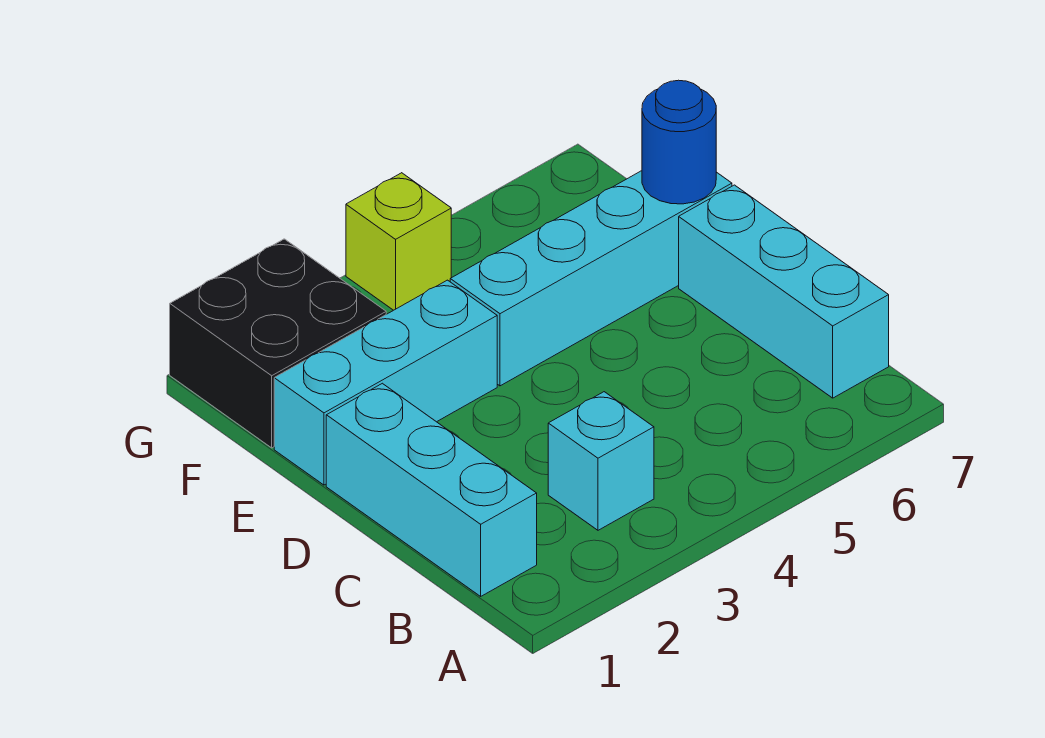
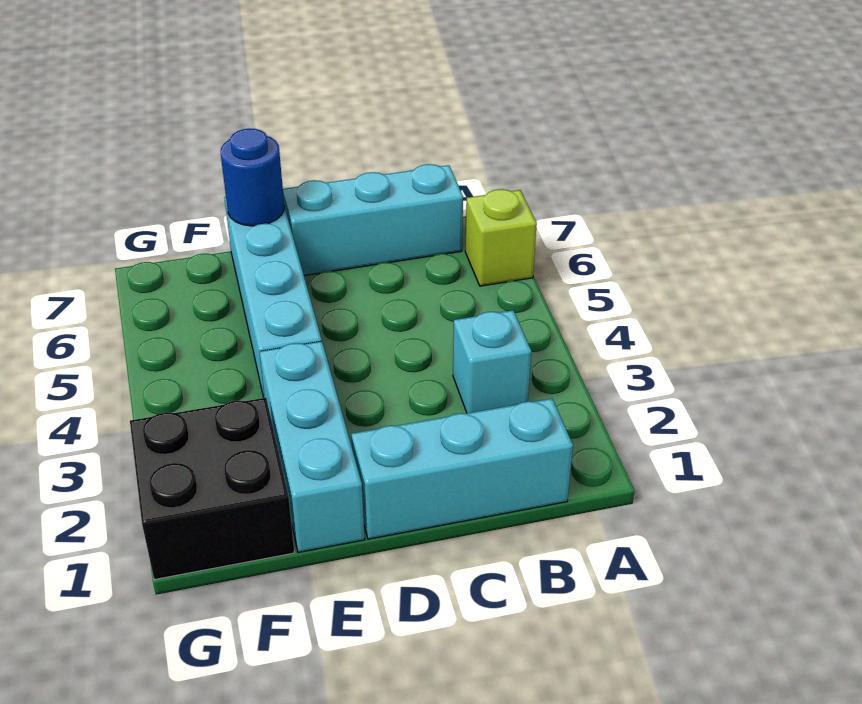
lime brick G4 level 1 -> lime brick A6 level 1

